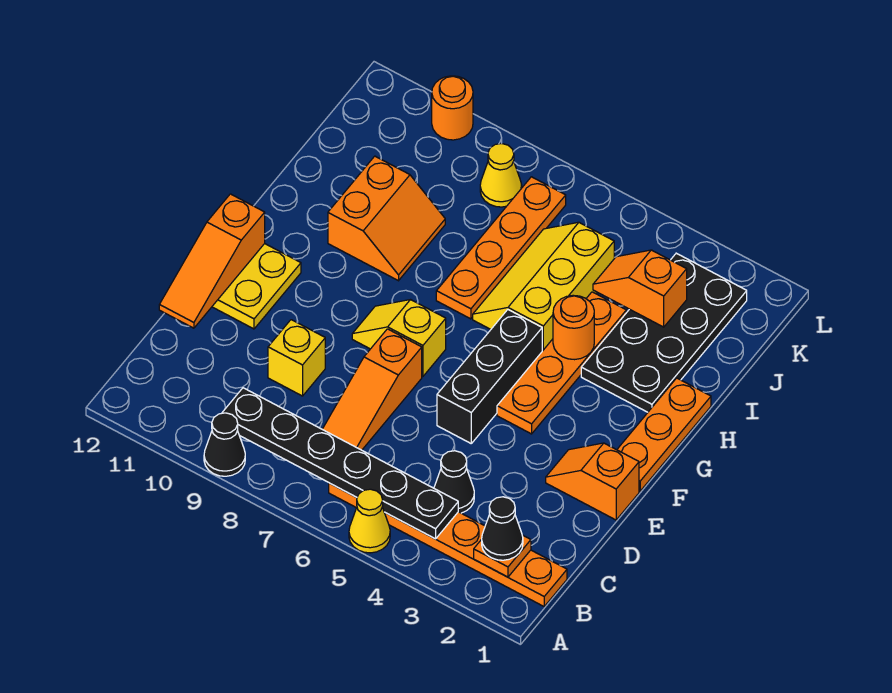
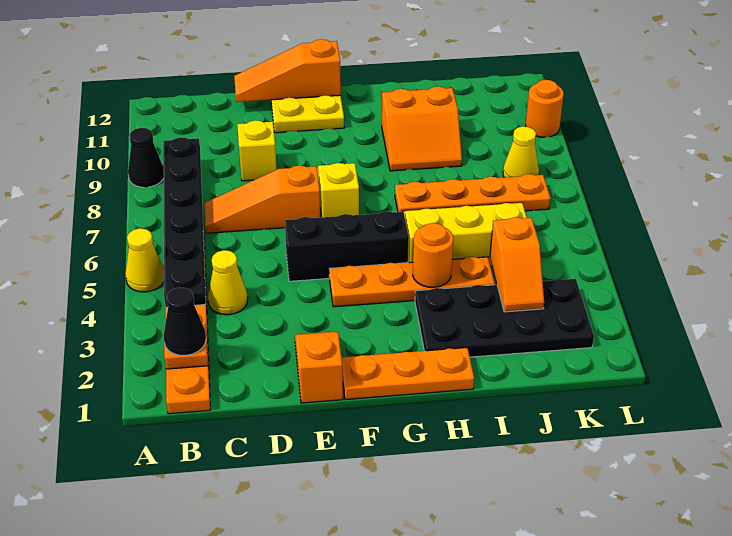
black cone C4 level 1 -> yellow cone C4 level 1
orange slope J3:J4 level 2 top 3 -> orange slope J3:J4 level 2 top 4

